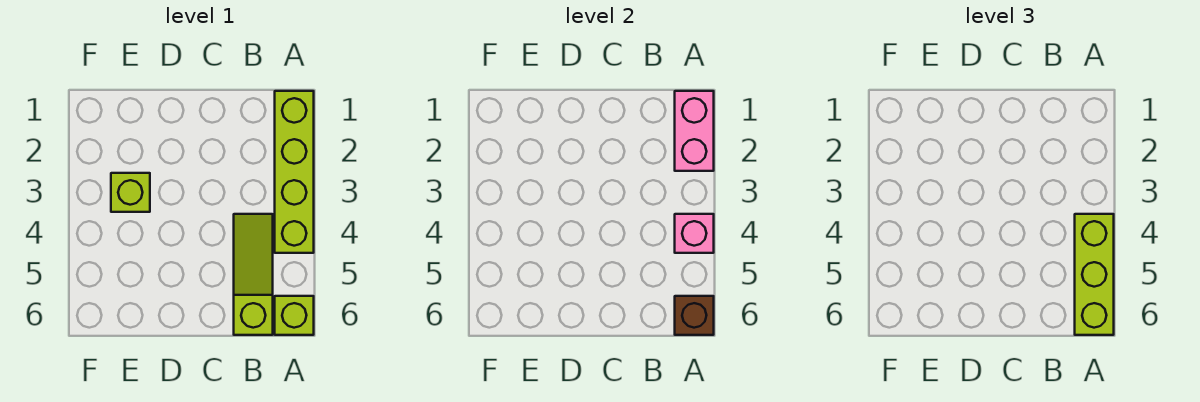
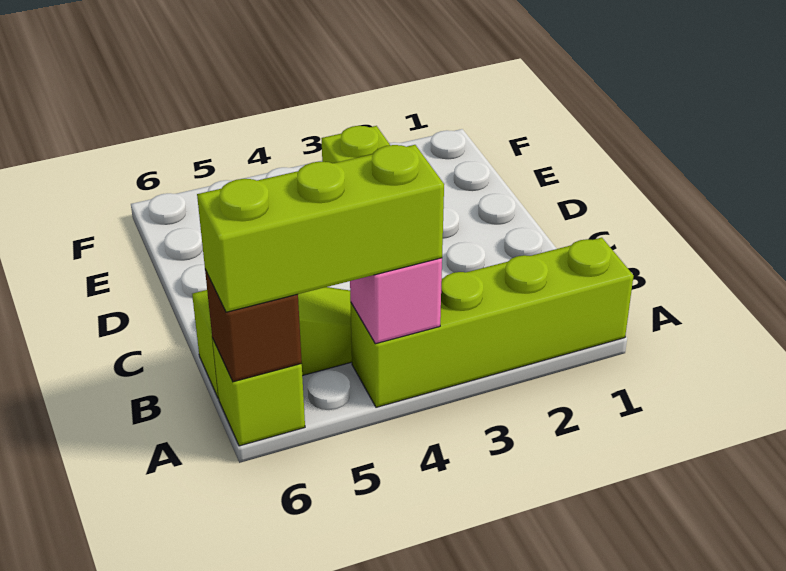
pink brick A1:A2 level 2 -> none

